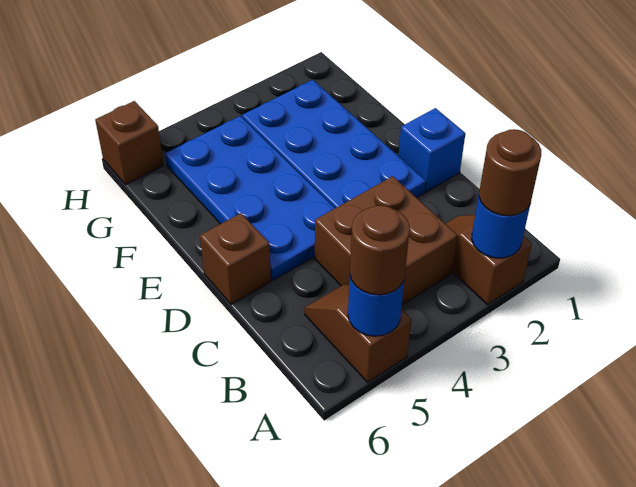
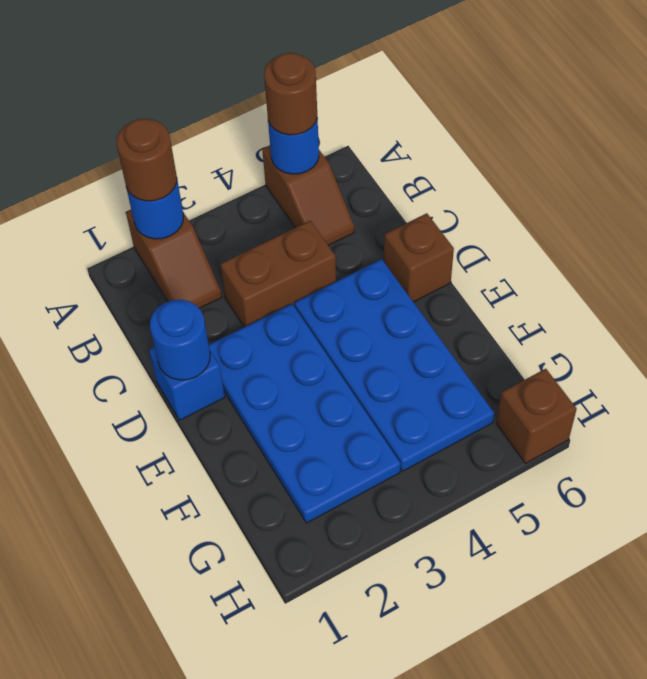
brown brick B3:C4 level 1 -> brown brick C3:C4 level 1
none -> blue round brick D1 level 2

